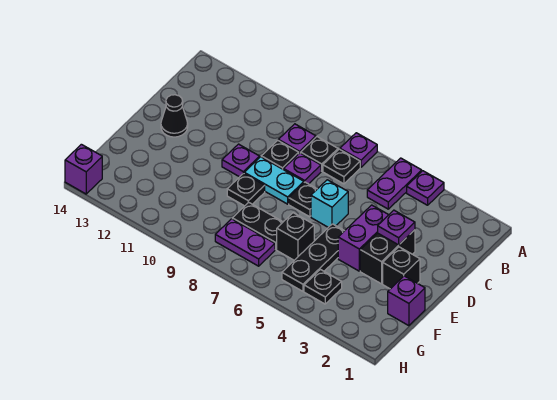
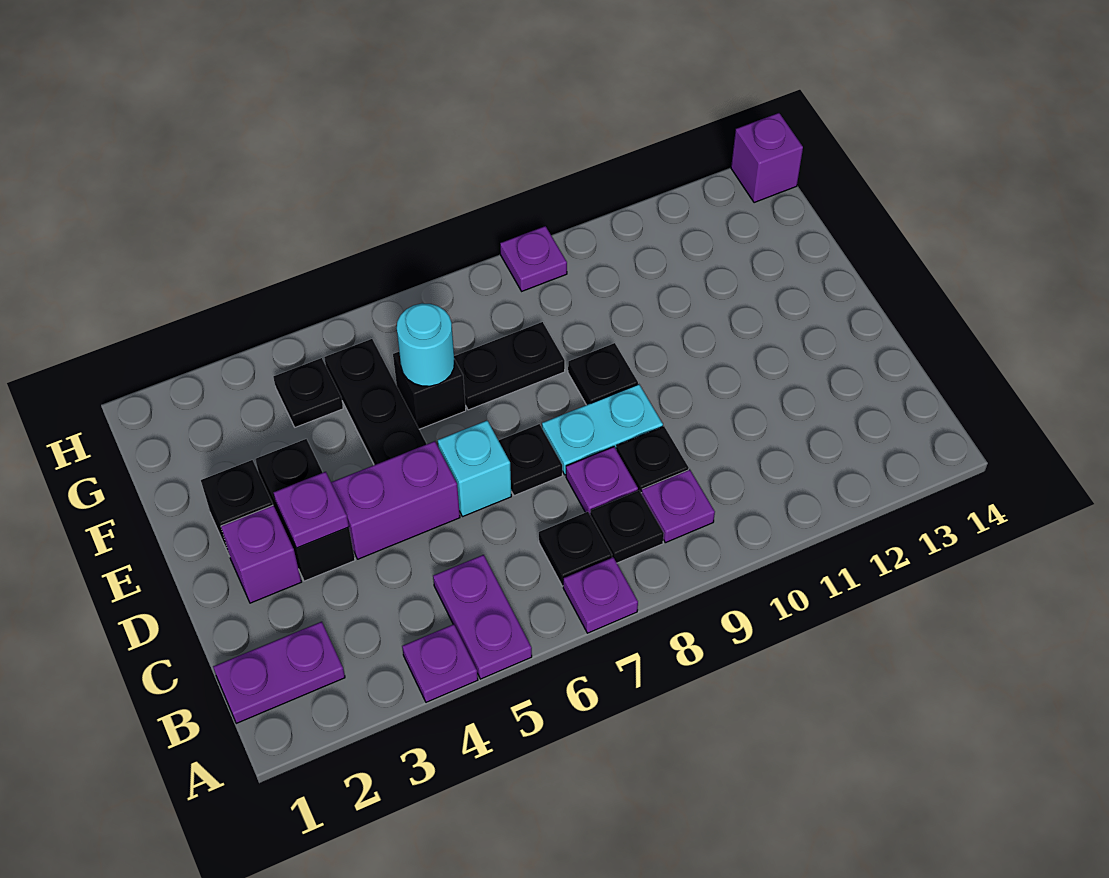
purple brick D4:E4 level 1 -> purple brick D4:D5 level 1
purple plate D10 level 1 -> purple plate H9 level 1
black cone D13 level 1 -> none
purple brick F1 level 1 -> purple brick D2 level 1
none -> cyan round brick F6 level 2
purple plate G7:G8 level 1 -> purple plate B1:B2 level 1

